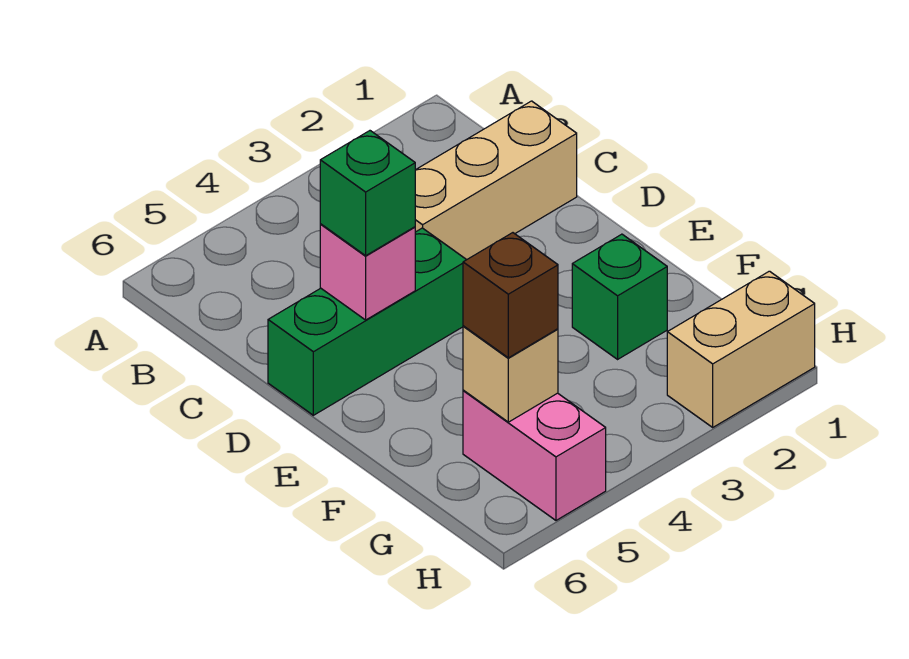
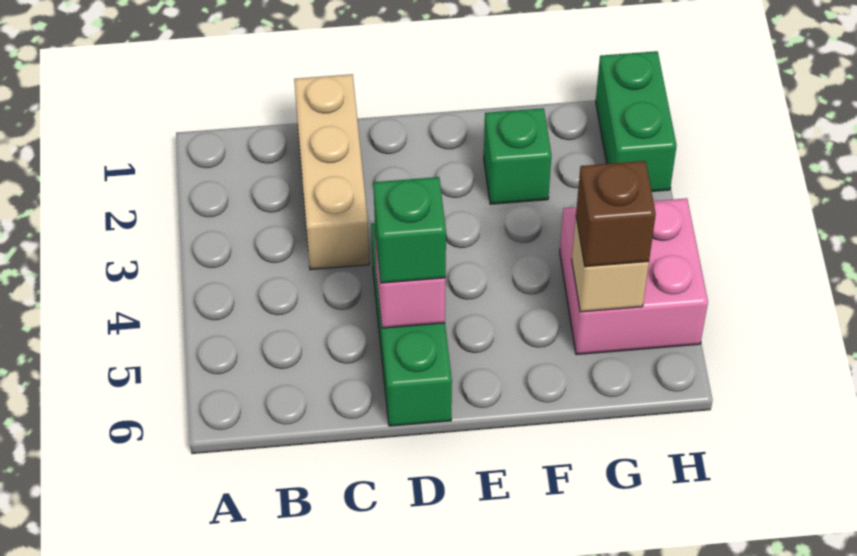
pink brick G5:H5 level 1 -> pink brick G4:H5 level 1
tan brick H1:H2 level 1 -> green brick H1:H2 level 1

